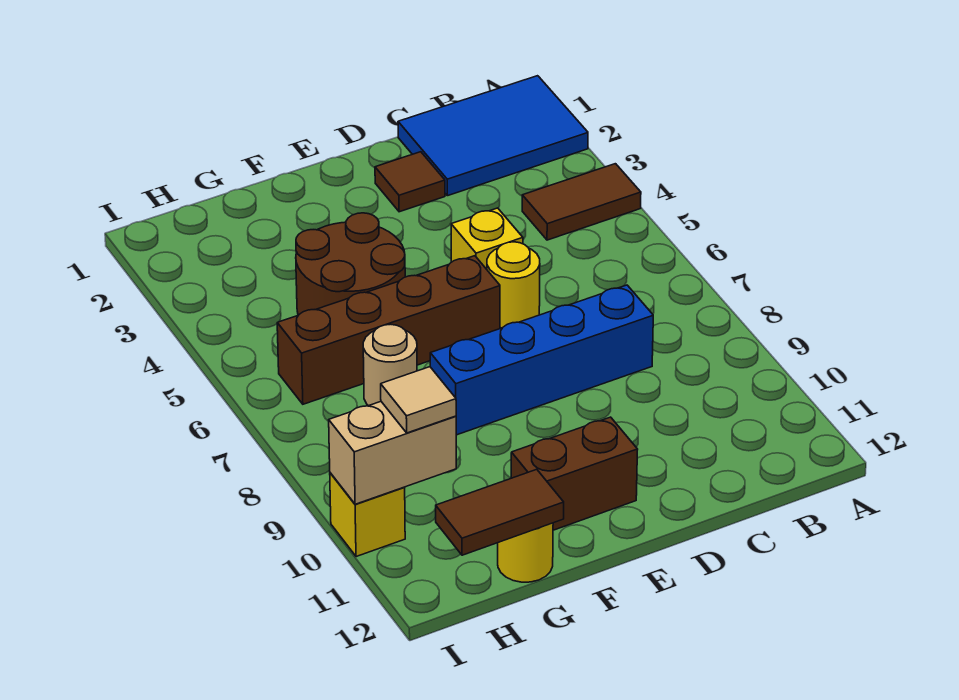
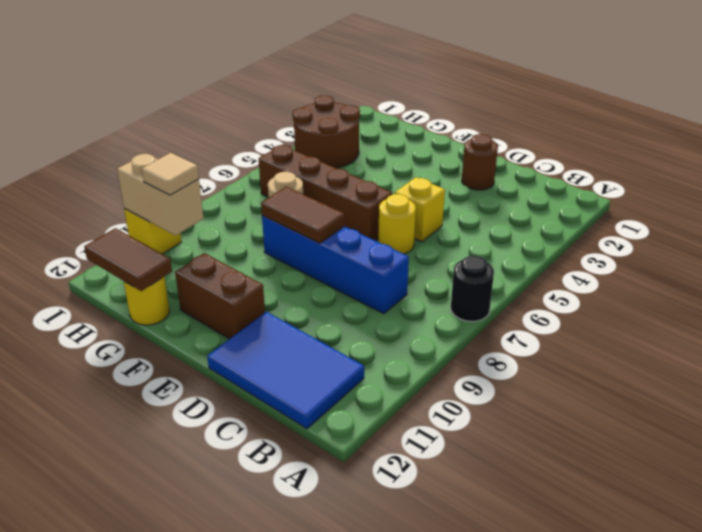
blue tile A1:C2 level 1 -> blue tile B11:D12 level 1
brown tile A4:B4 level 1 -> brown tile E8:F8 level 2
none -> black round brick A7 level 1
brown tile D2 level 1 -> brown round brick D2 level 1
brown round brick F4:G5 level 1 -> brown round brick H3:I4 level 1

